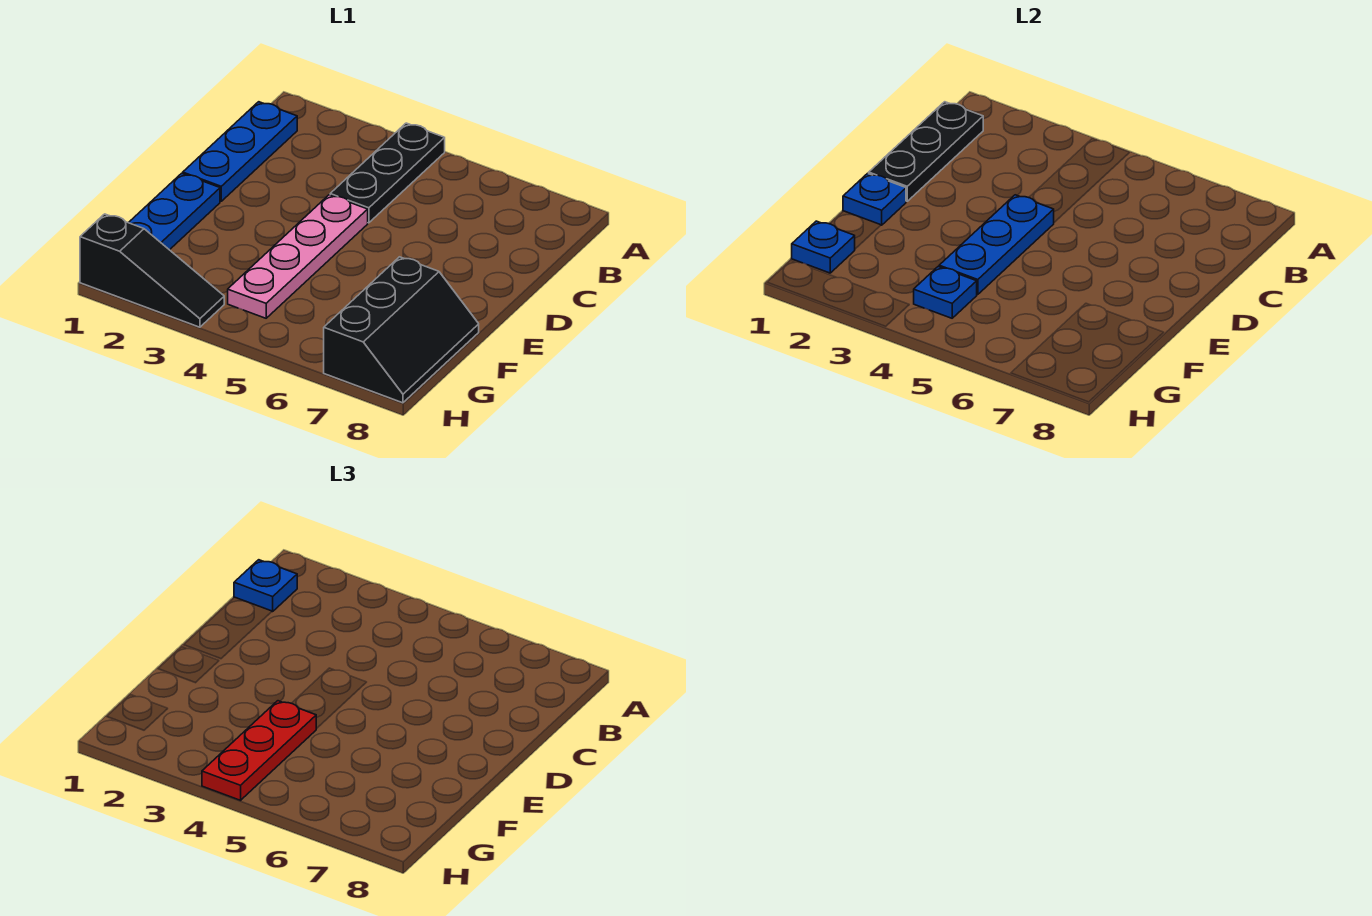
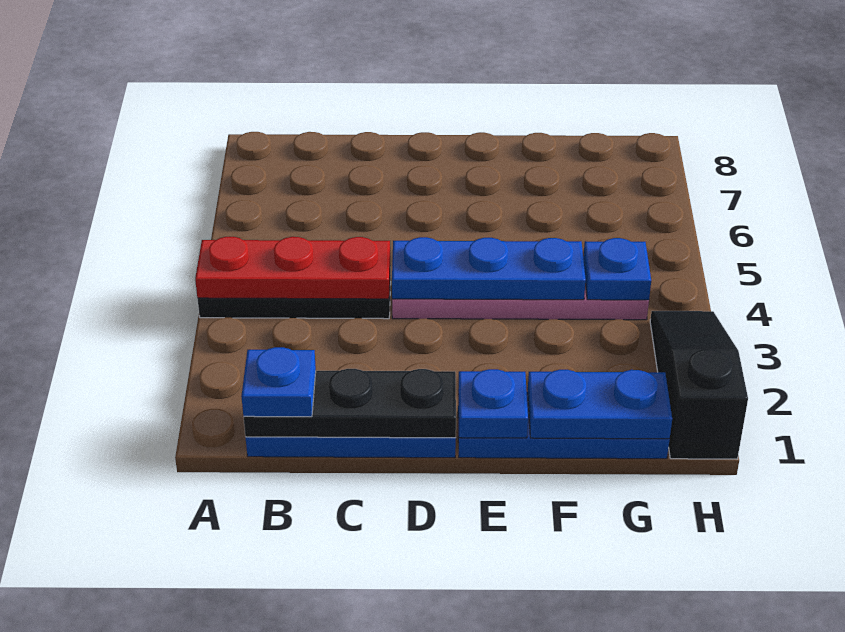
red plate F4:H4 level 3 -> red plate A4:C4 level 2
black slope F7:H8 level 1 top 7 -> none
blue plate G1 level 2 -> blue plate F1:G1 level 2

